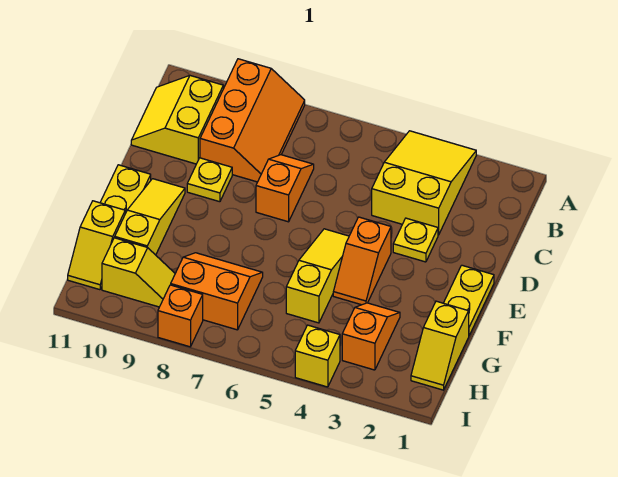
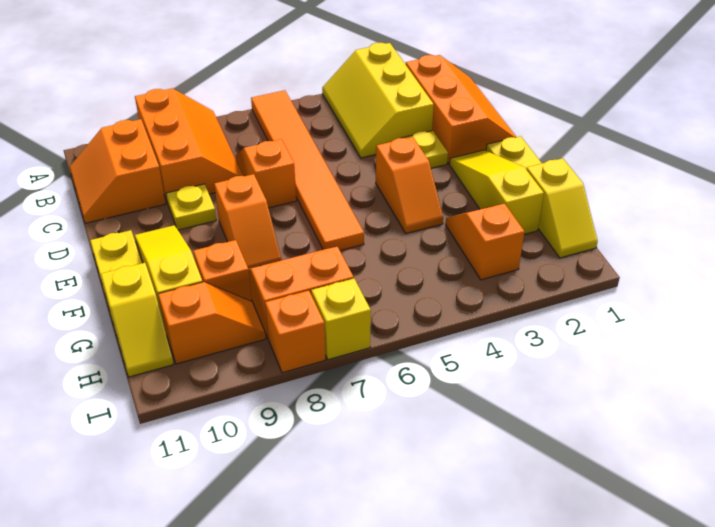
yellow slope A3:C4 level 1 top C -> yellow slope A3:C4 level 1 top 3
none -> orange tile A6:F6 level 1
none -> orange slope B1:D2 level 1 top 2
yellow slope B10:C11 level 1 top 10 -> orange slope B10:C11 level 1 top 10
yellow slope E5:G5 level 1 top G -> yellow slope E2:G2 level 1 top G
none -> orange slope E8:F8 level 1 top E
none -> orange brick G9 level 1
yellow slope H9:H10 level 1 top 10 -> orange slope H9:H10 level 1 top 10
yellow brick I4 level 1 -> yellow brick I7 level 1

